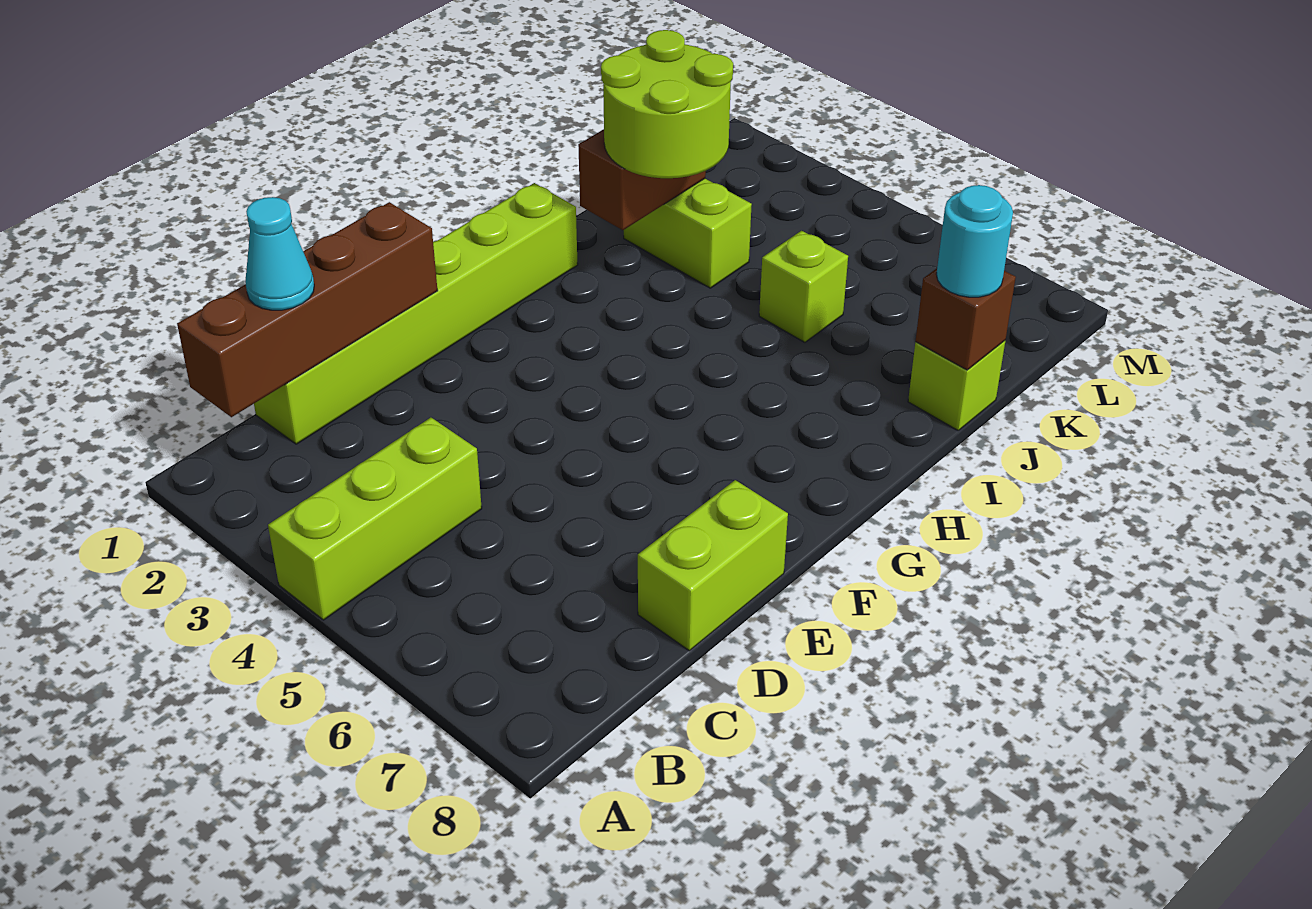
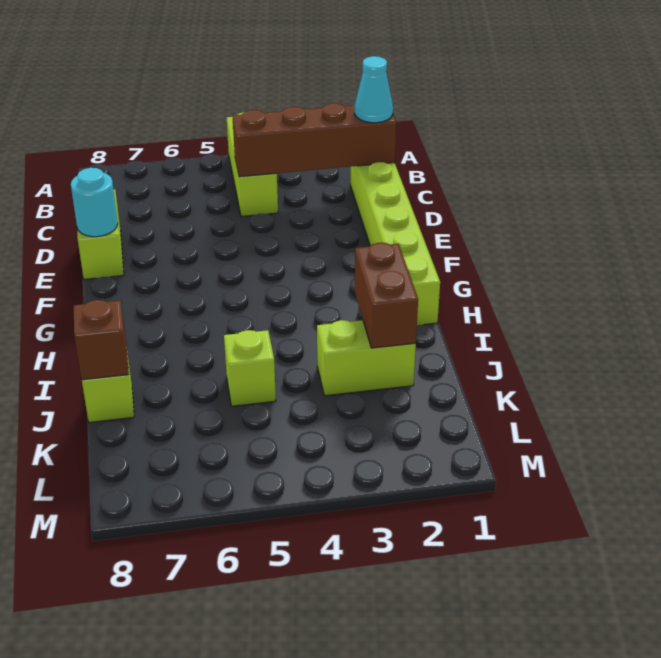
brown brick B1:E1 level 2 -> brown brick C1:C4 level 2
lime round brick I2:J3 level 3 -> none
cyan round brick J8 level 3 -> cyan round brick E8 level 2

